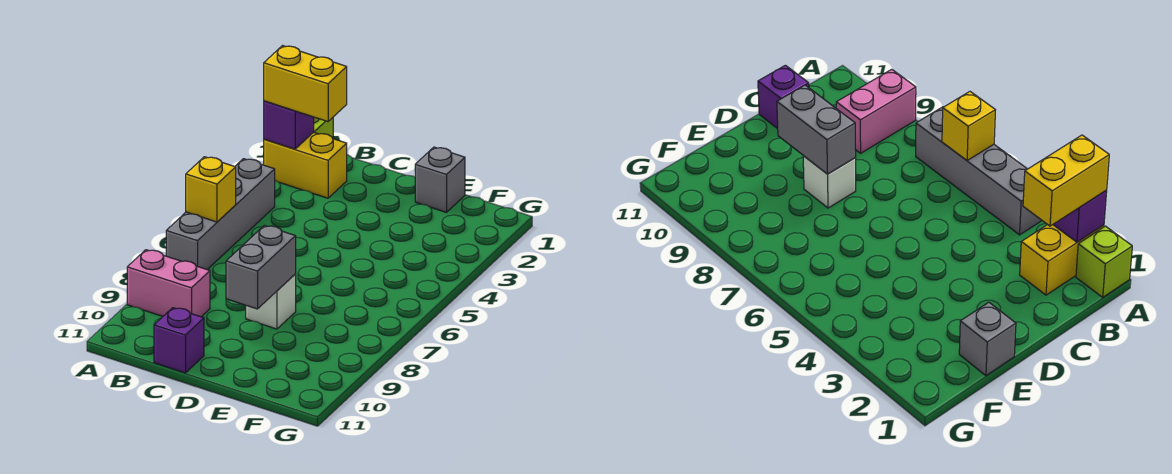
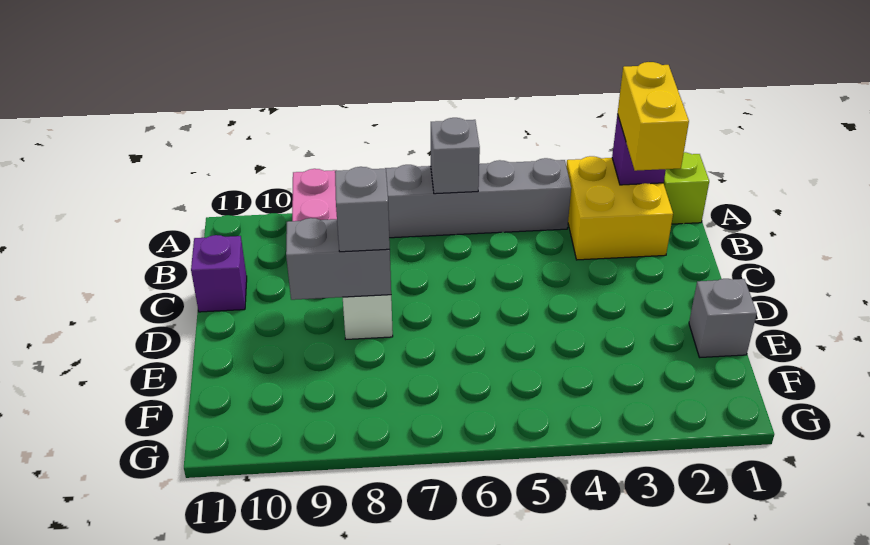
yellow brick A2:B2 level 1 -> yellow brick A2:B3 level 1
yellow brick A6 level 2 -> grey brick A6 level 2
none -> grey brick D8 level 3

